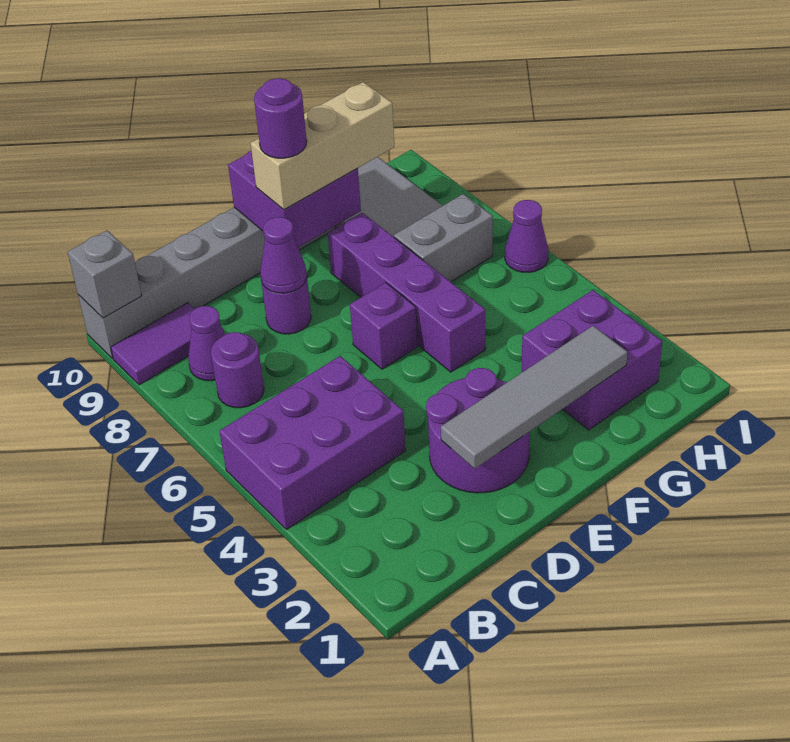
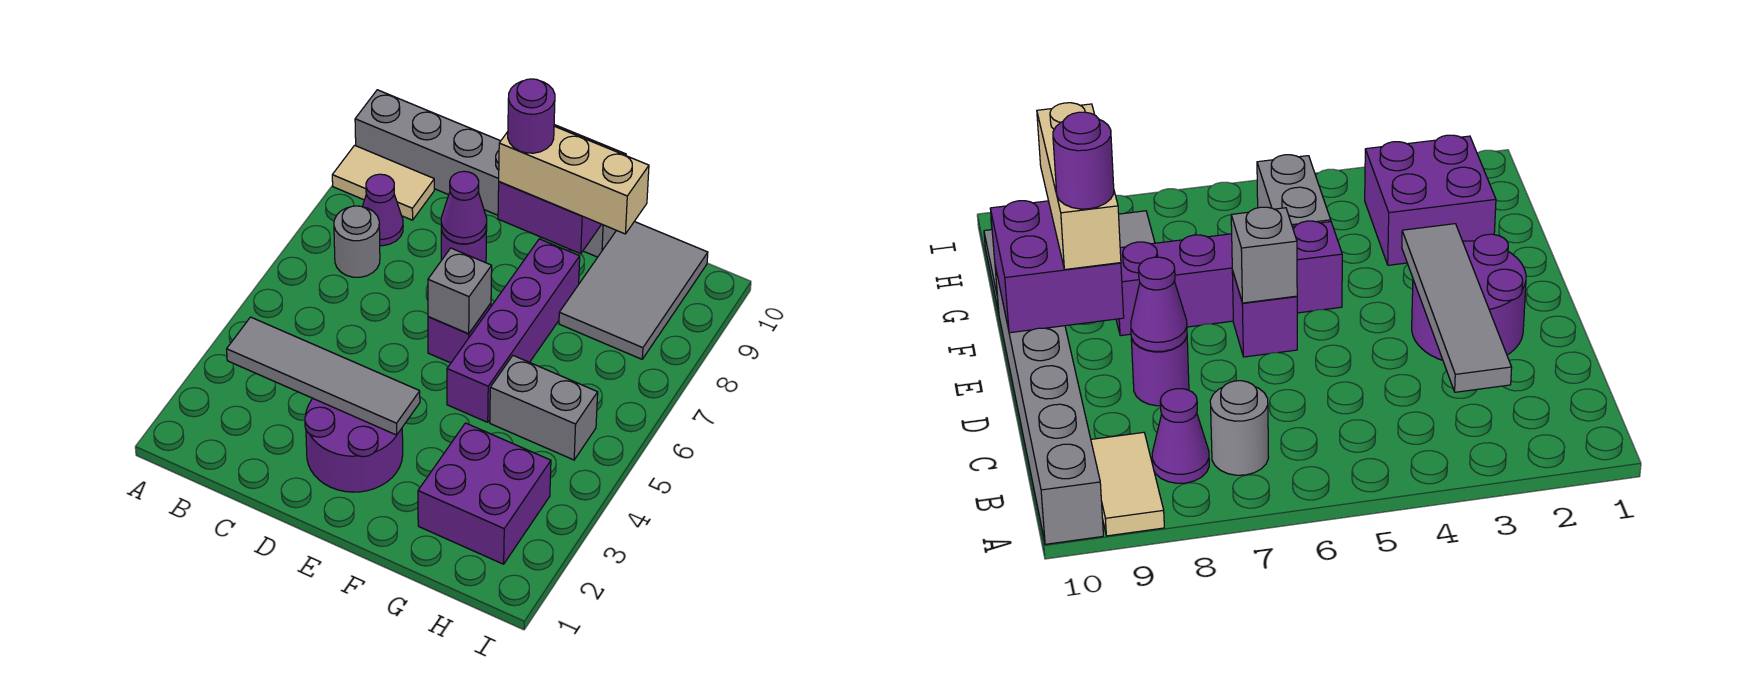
purple brick A4:C5 level 1 -> none
purple tile A9:B9 level 1 -> tan tile A9:B9 level 1
grey brick A10 level 2 -> grey brick E6 level 2
purple round brick B7 level 1 -> grey round brick B7 level 1
grey tile D2:G2 level 2 -> grey tile B3:E3 level 2
grey brick G7:H7 level 1 -> grey brick G5:H5 level 1
purple cone I6 level 1 -> none

